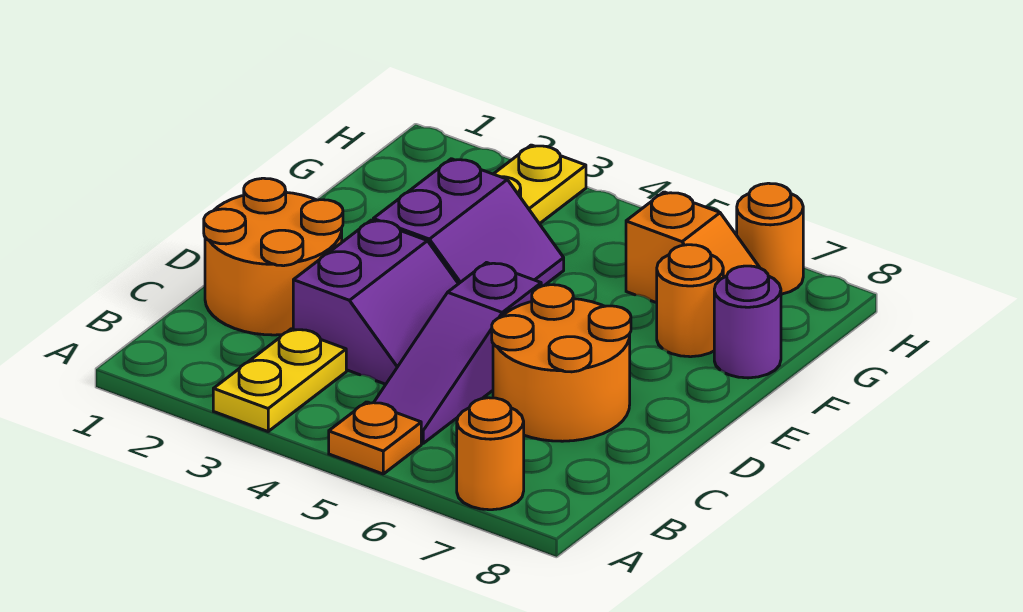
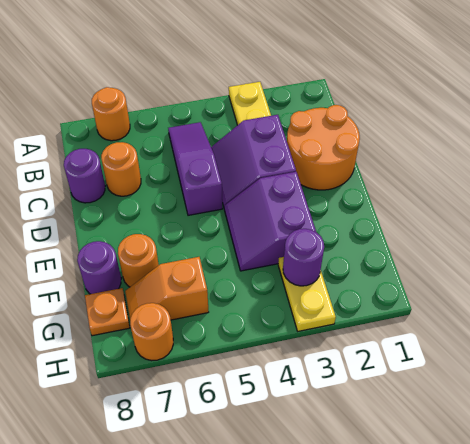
orange plate A5 level 1 -> orange plate G8 level 1
orange round brick C6:D7 level 1 -> orange round brick C7 level 1
none -> purple round brick C8 level 1
none -> purple round brick G3 level 2

